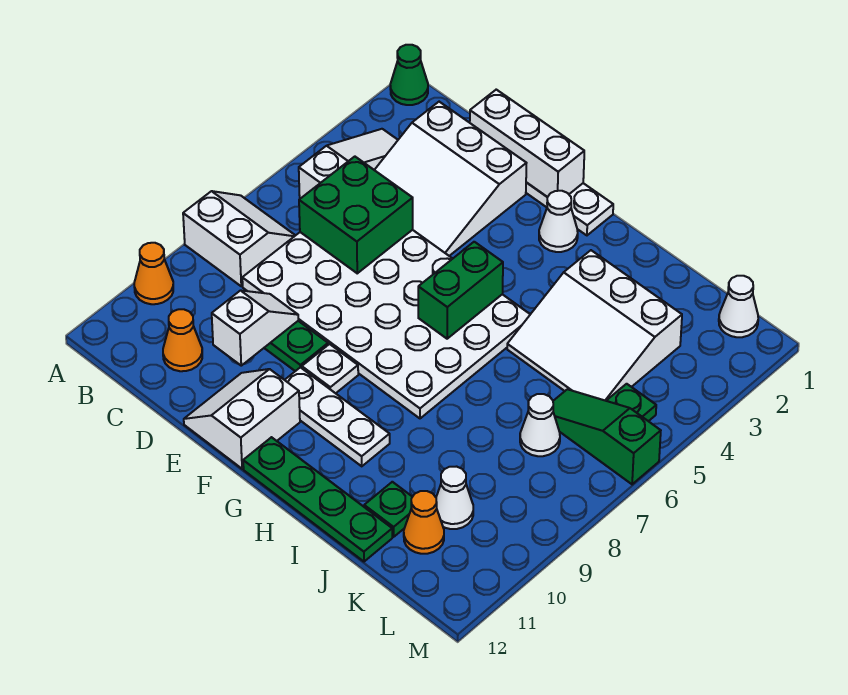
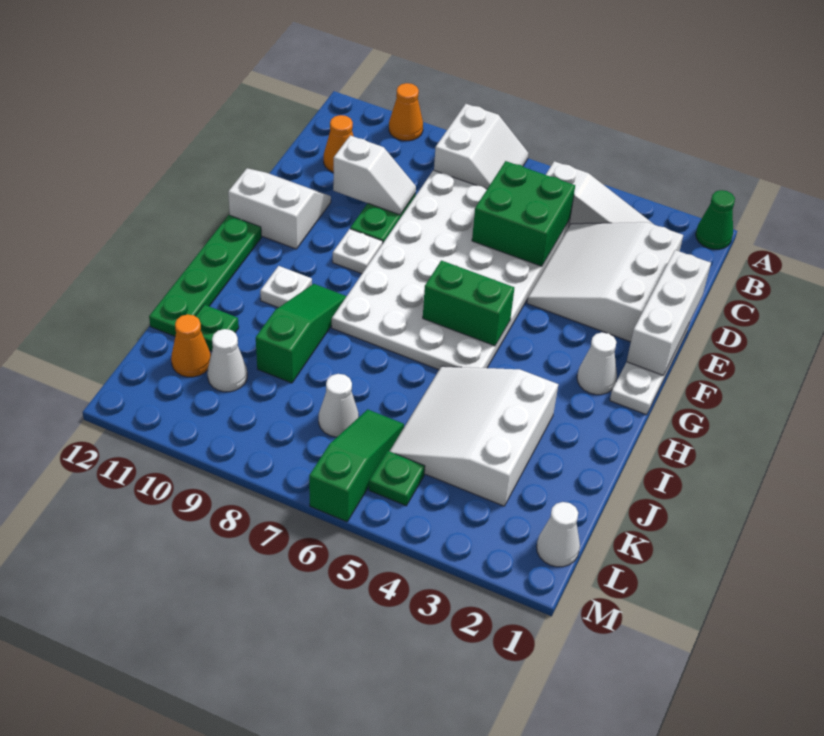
white plate F10:H10 level 1 -> white plate H10 level 1
none -> green slope H9:J9 level 1 top J

